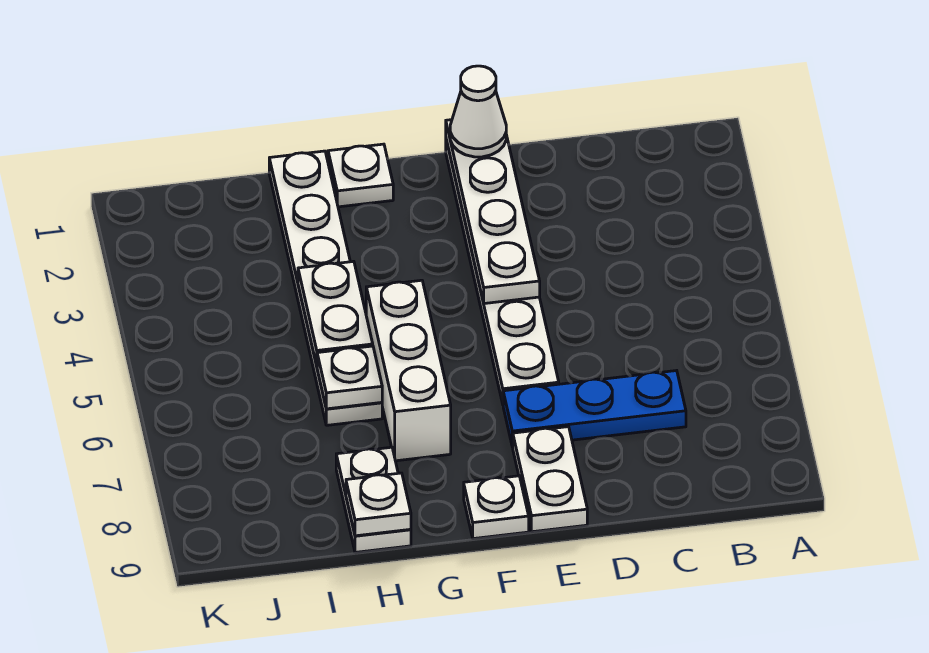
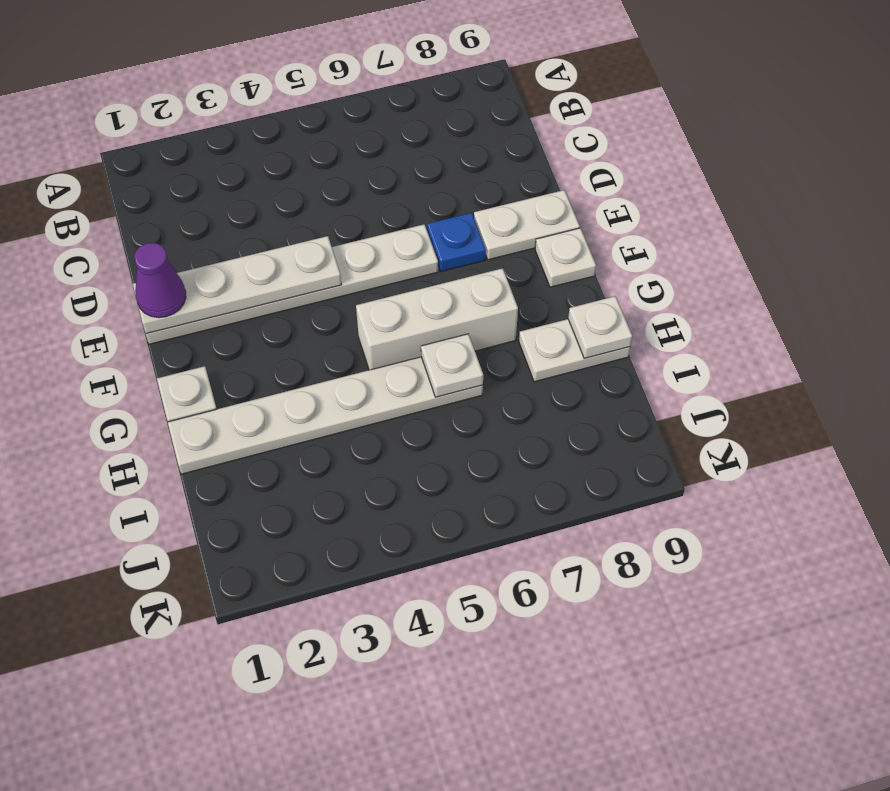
blue plate C7:E7 level 1 -> blue plate E7 level 1
white cone E1 level 3 -> purple cone E1 level 3
white plate H4:H5 level 2 -> none

